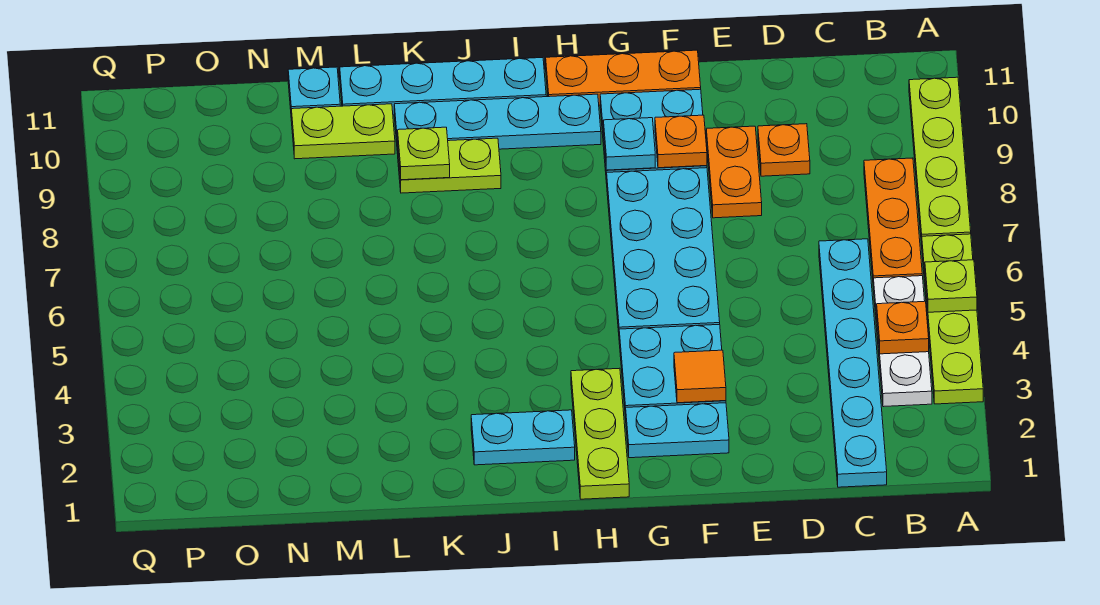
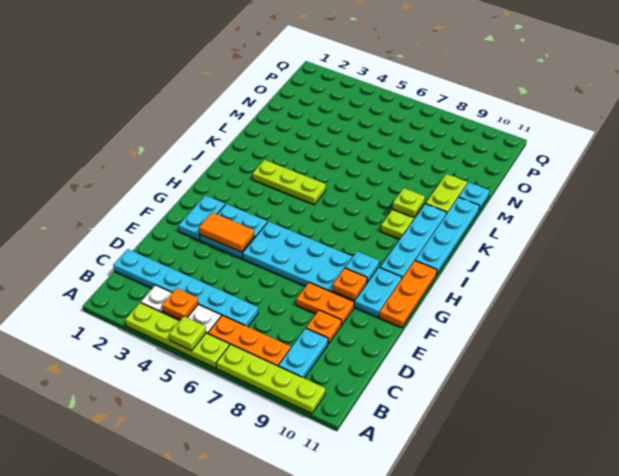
orange tile F3 level 2 -> orange tile F3:F4 level 2
lime plate H1:H3 level 1 -> lime plate J3:J5 level 1
cyan plate I2:J2 level 1 -> cyan plate B9:C9 level 1

